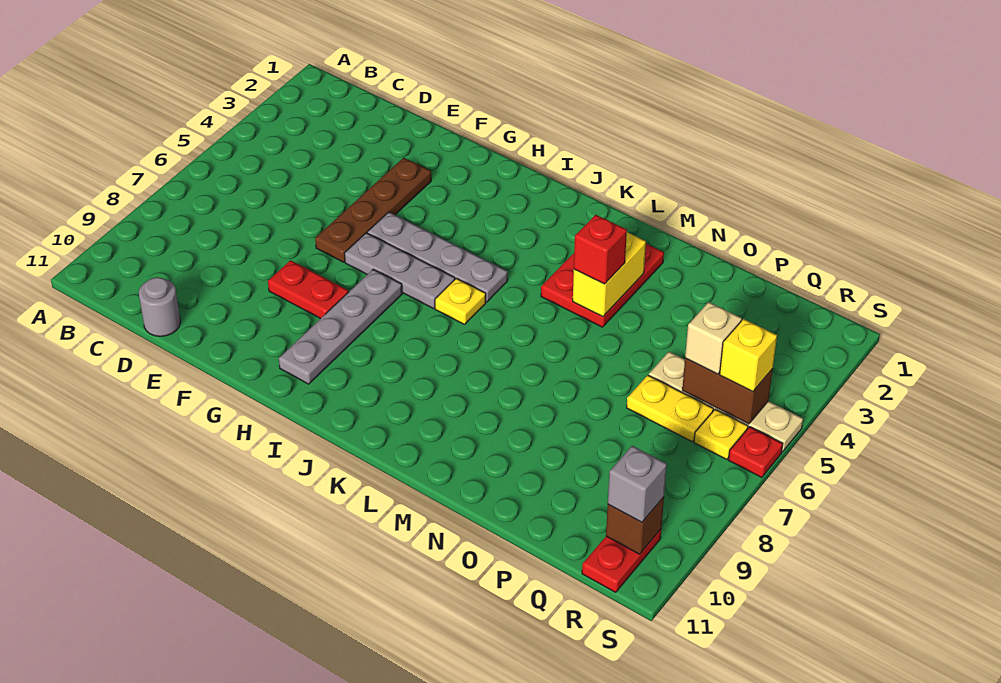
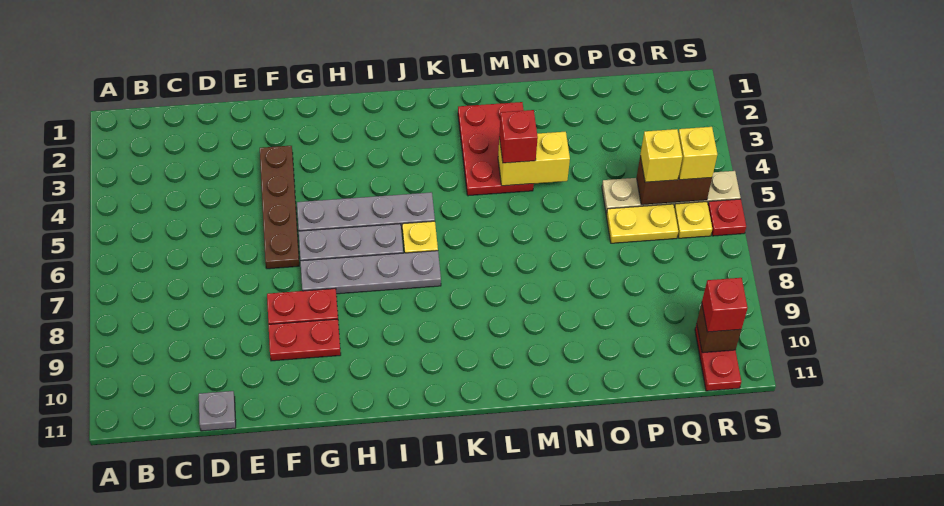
grey round brick D11 level 1 -> grey plate D11 level 1
none -> red plate F9:G9 level 1
grey plate H7:H10 level 1 -> grey plate G7:J7 level 1
yellow brick M3:M4 level 2 -> yellow brick M4:N4 level 2
tan brick Q5 level 3 -> yellow brick Q5 level 3
grey brick R10 level 3 -> red brick R10 level 3

